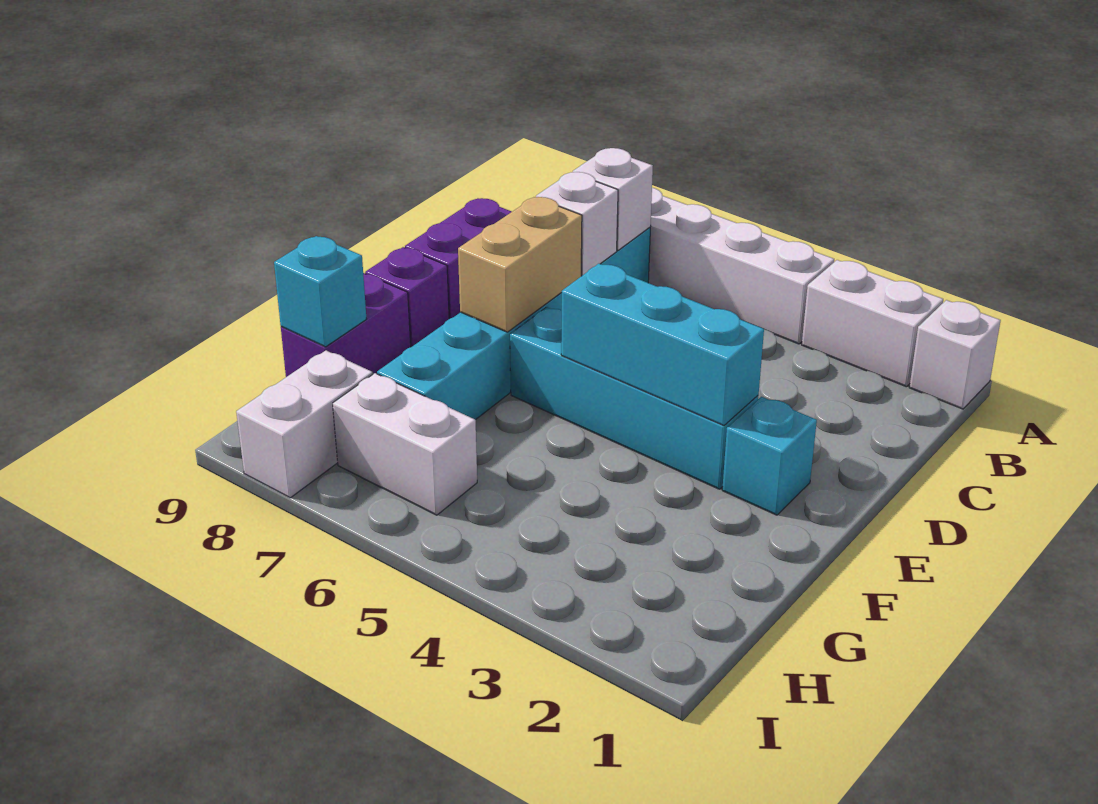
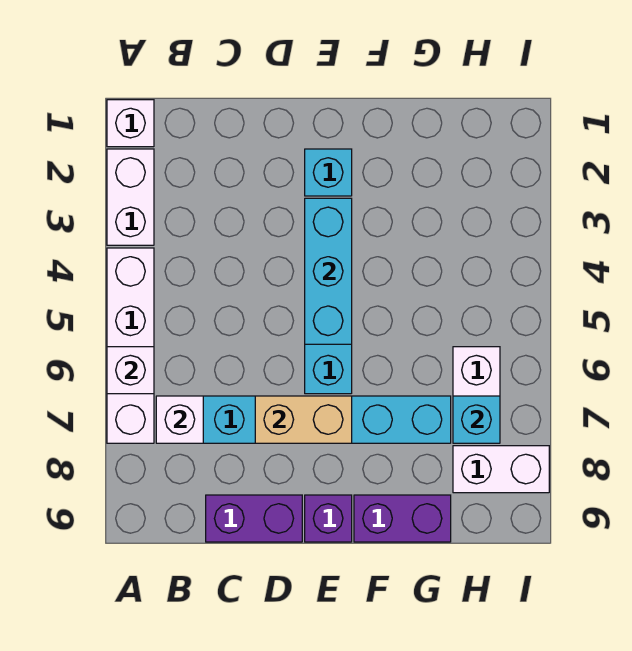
white brick C7 level 2 -> white brick A6 level 2
cyan brick G9 level 2 -> cyan brick H7 level 2

